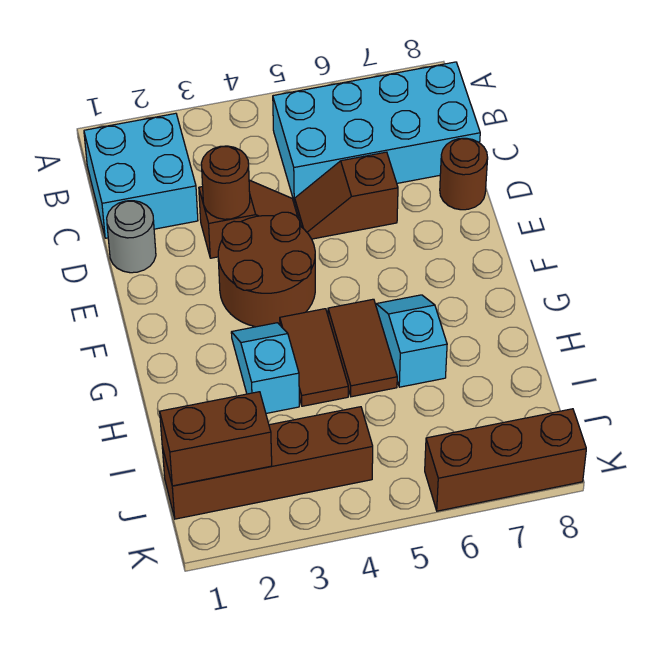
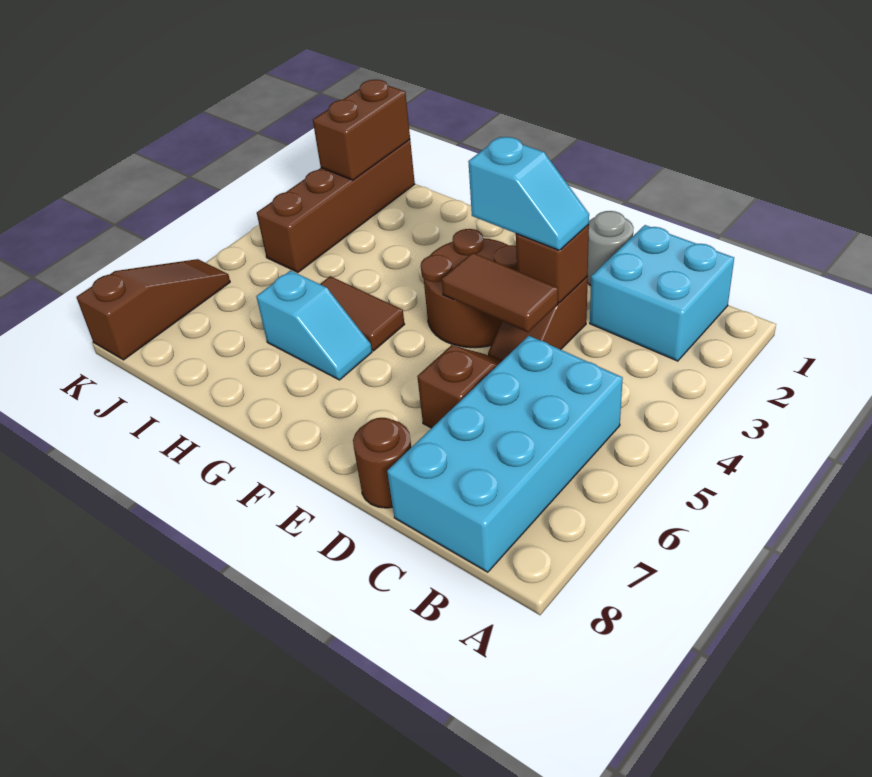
brown round brick D3 level 2 -> brown brick D3 level 2
cyan slope G3:H3 level 1 top H -> cyan slope D3:E3 level 3 top E
brown tile G4:H4 level 1 -> brown tile D4:E4 level 2
brown brick K6:K8 level 1 -> brown slope K6:K8 level 1 top 8

